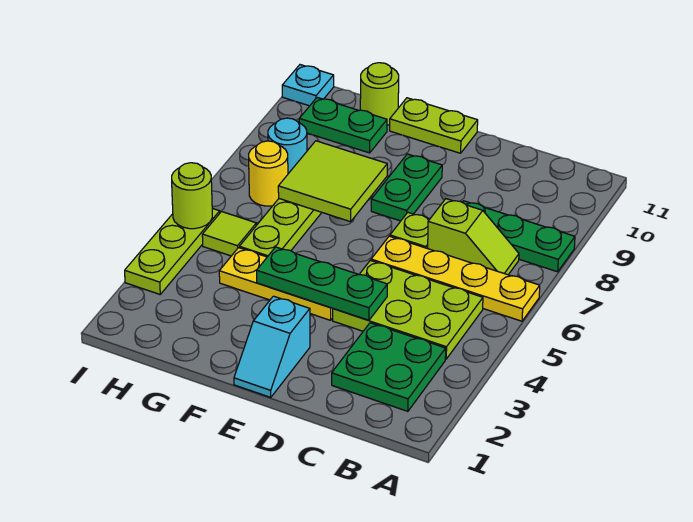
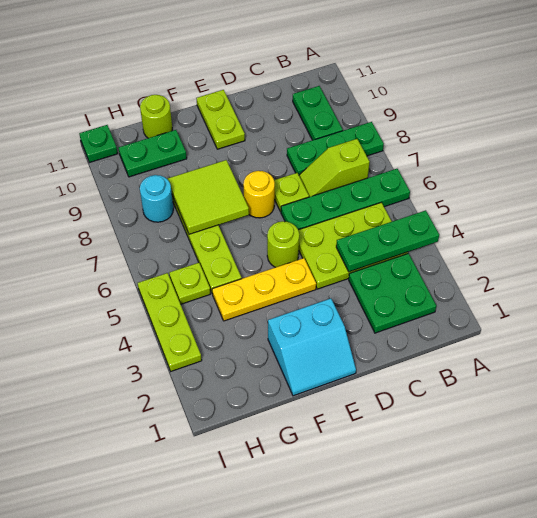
yellow plate A6:D6 level 1 -> green plate A6:D6 level 1
lime slope B7:C7 level 1 top C -> lime slope B7:C7 level 1 top B
green plate D4:F4 level 2 -> green plate A4:C4 level 2
cyan slope E1:E2 level 1 top 2 -> cyan slope E1:F2 level 1 top 2
green plate E8:E9 level 1 -> green plate B9:B10 level 1
lime plate E11:F11 level 1 -> lime plate E10:E11 level 1
lime tile H5 level 1 -> lime plate H5 level 1
yellow round brick H7 level 1 -> yellow round brick E7 level 1
lime round brick I5 level 2 -> lime round brick E5 level 1
cyan plate I11 level 1 -> green plate I11 level 1

